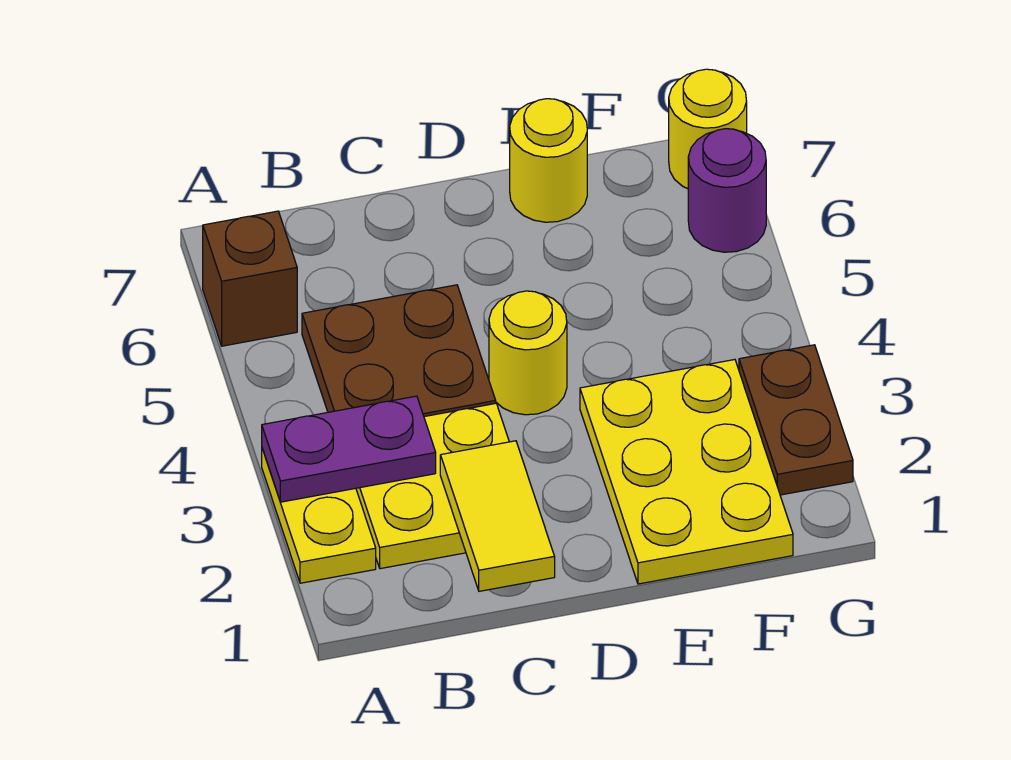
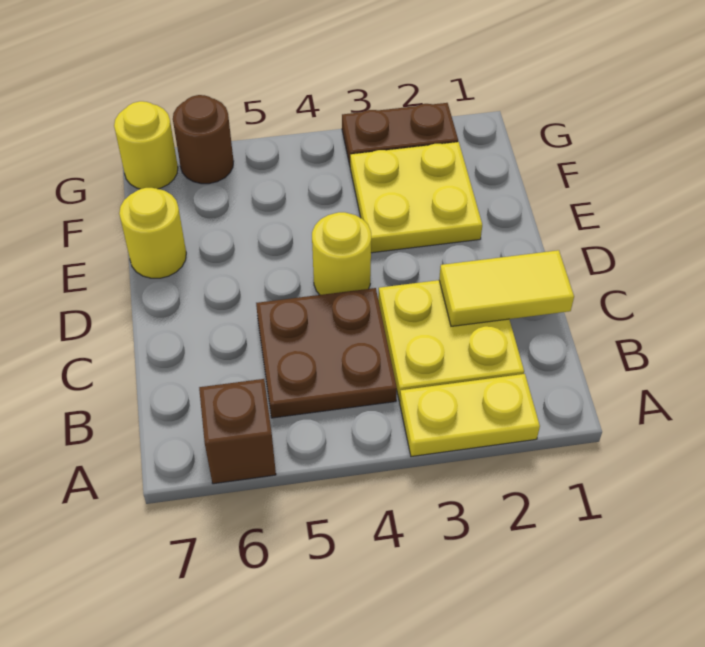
purple plate A3:B3 level 2 -> none
yellow plate E1:F3 level 1 -> yellow plate E2:F3 level 1
purple round brick G6 level 1 -> brown round brick G6 level 1

